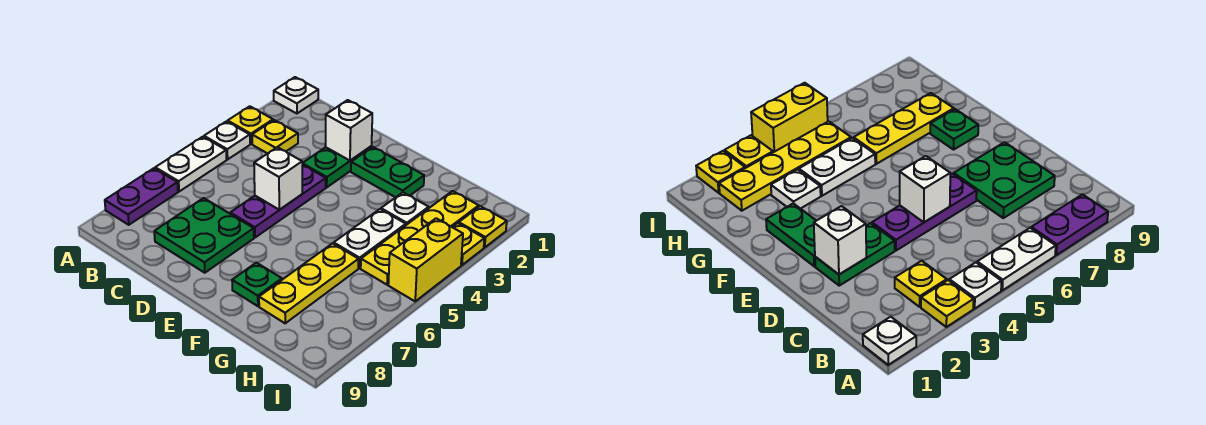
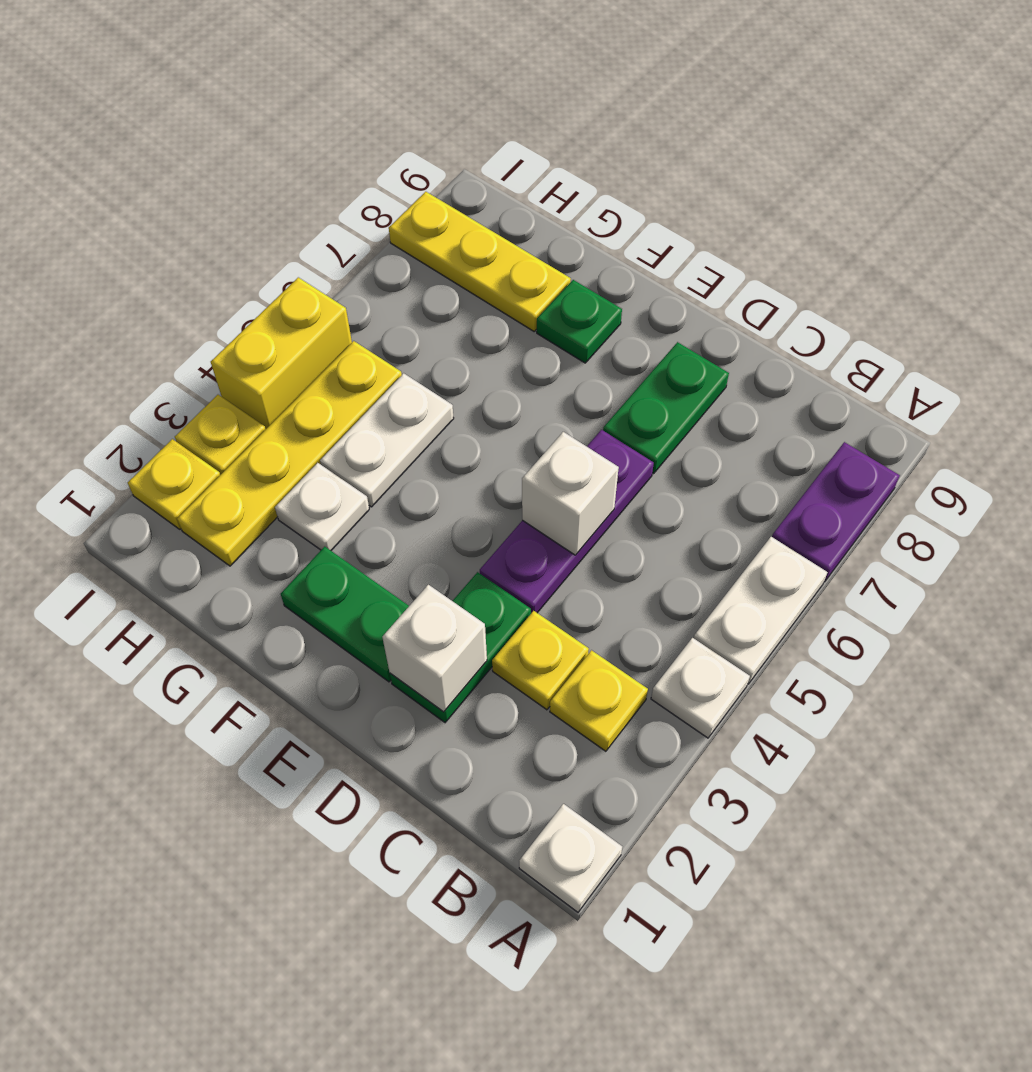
yellow plate A3 level 1 -> yellow plate C3 level 1
green plate C7:D8 level 1 -> green plate D7:D8 level 1
yellow plate G6:G8 level 1 -> yellow plate G8:I8 level 1

